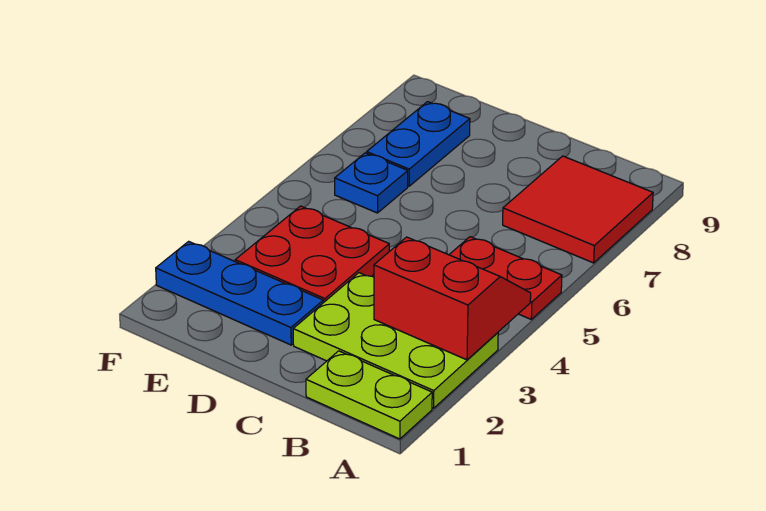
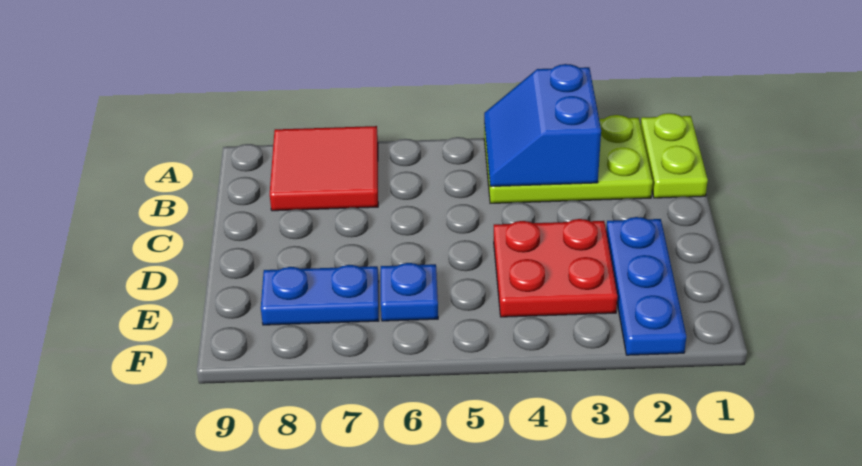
lime plate A2:C3 level 1 -> lime plate A2:B4 level 1
red slope A3:B4 level 2 top 3 -> blue slope A3:B4 level 2 top 3
red plate A5:B5 level 1 -> none

